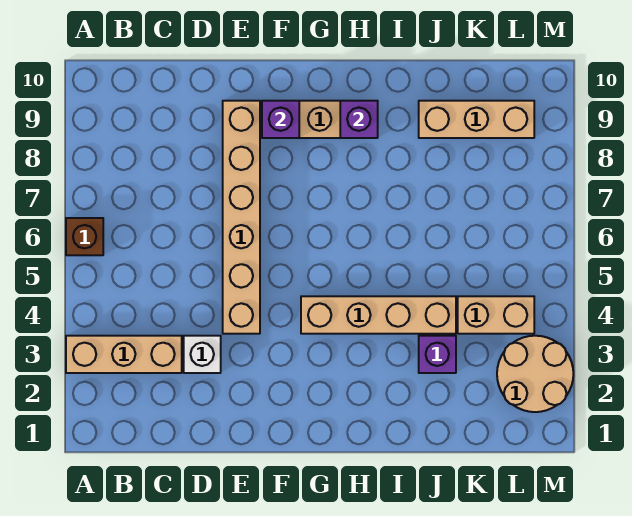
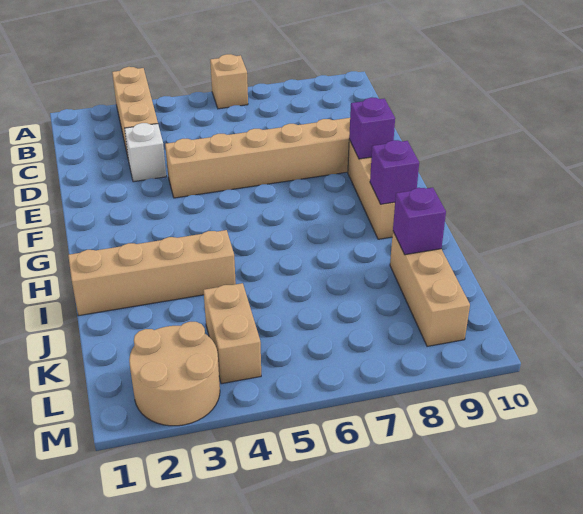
brown brick A6 level 1 -> tan brick A6 level 1
tan brick G4:J4 level 1 -> tan brick I1:I4 level 1
purple brick J3 level 1 -> purple brick J9 level 2

